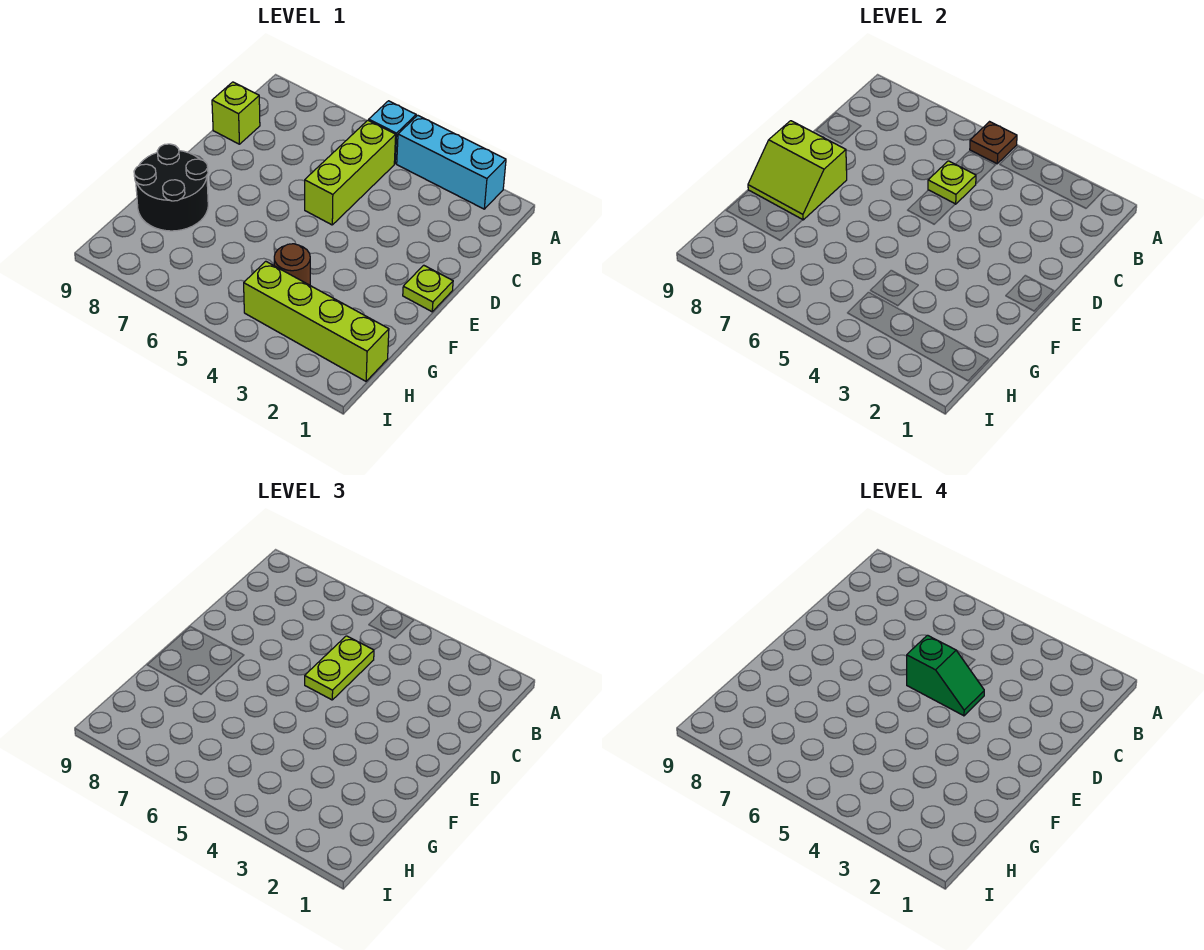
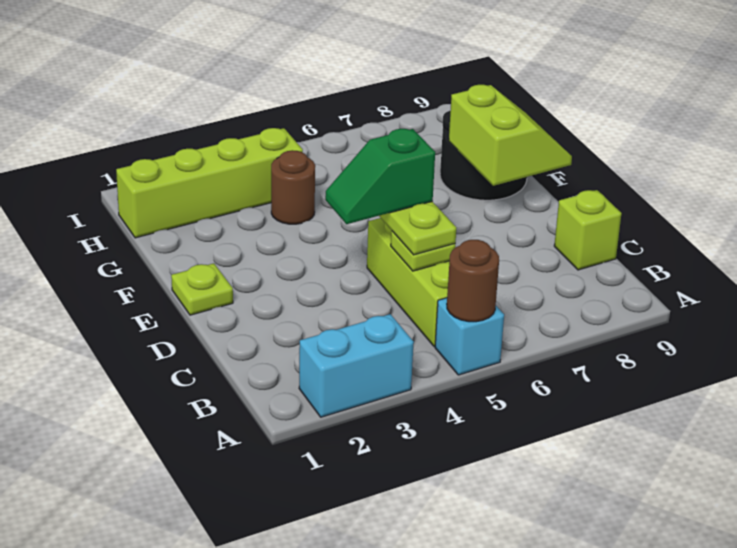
cyan brick A2:A4 level 1 -> cyan brick A2:A3 level 1
brown plate A5 level 2 -> brown round brick A5 level 2
lime slope E8:F9 level 2 top E -> lime slope E8:F9 level 2 top 8

